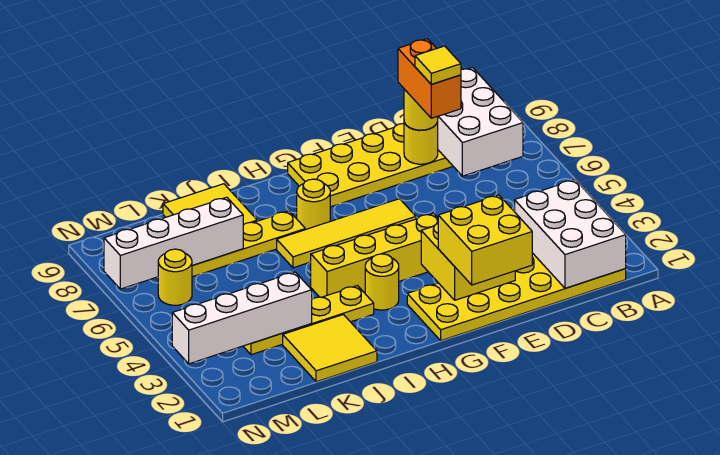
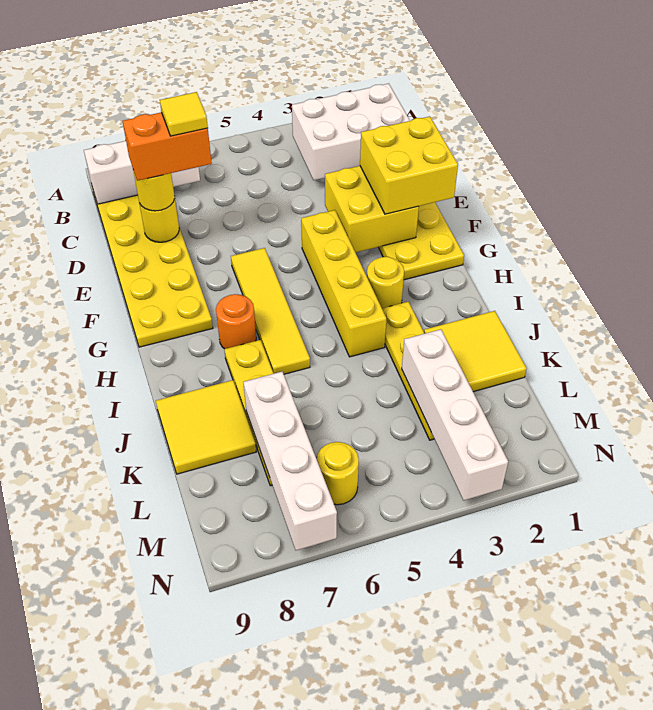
white brick B7:C9 level 2 -> white brick B7:B9 level 2
yellow round brick H7 level 1 -> orange round brick H7 level 1

